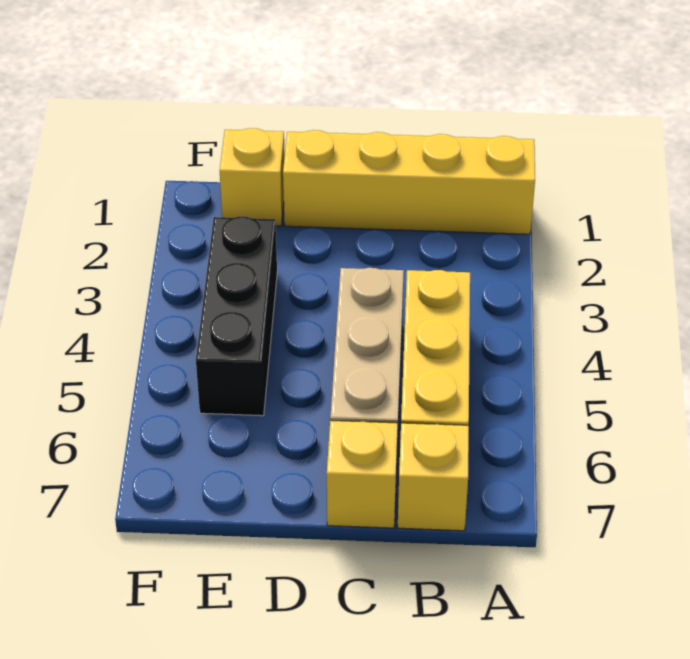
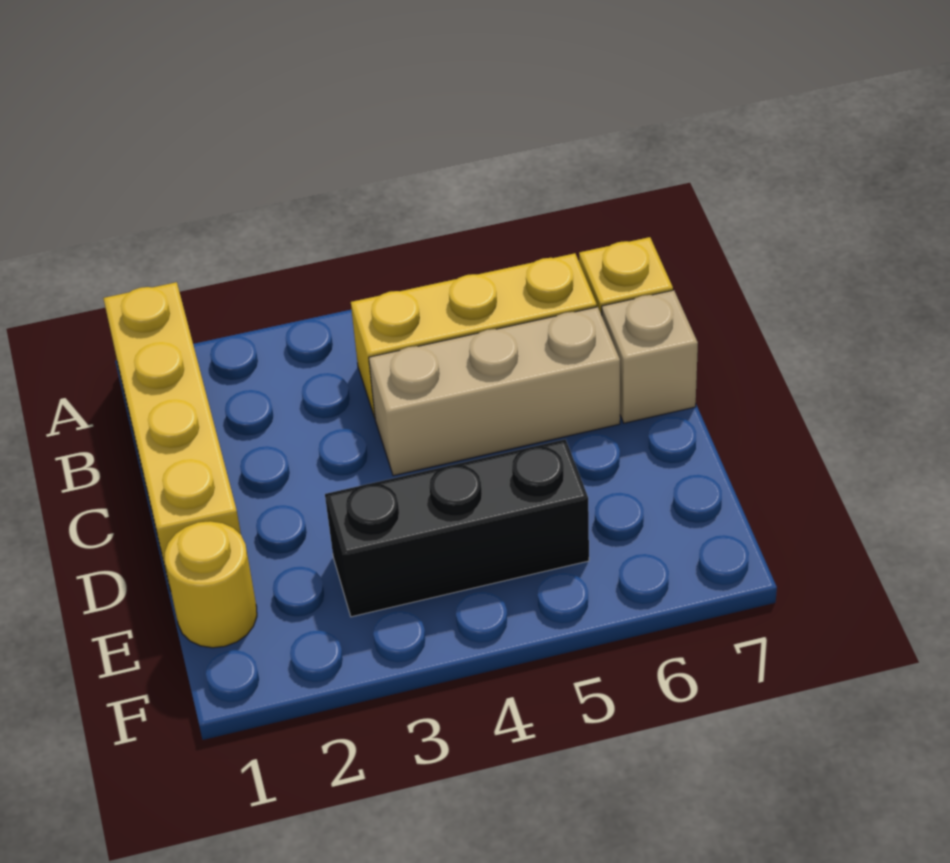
yellow brick C7 level 1 -> tan brick C7 level 1
yellow brick E1 level 1 -> yellow round brick E1 level 1

